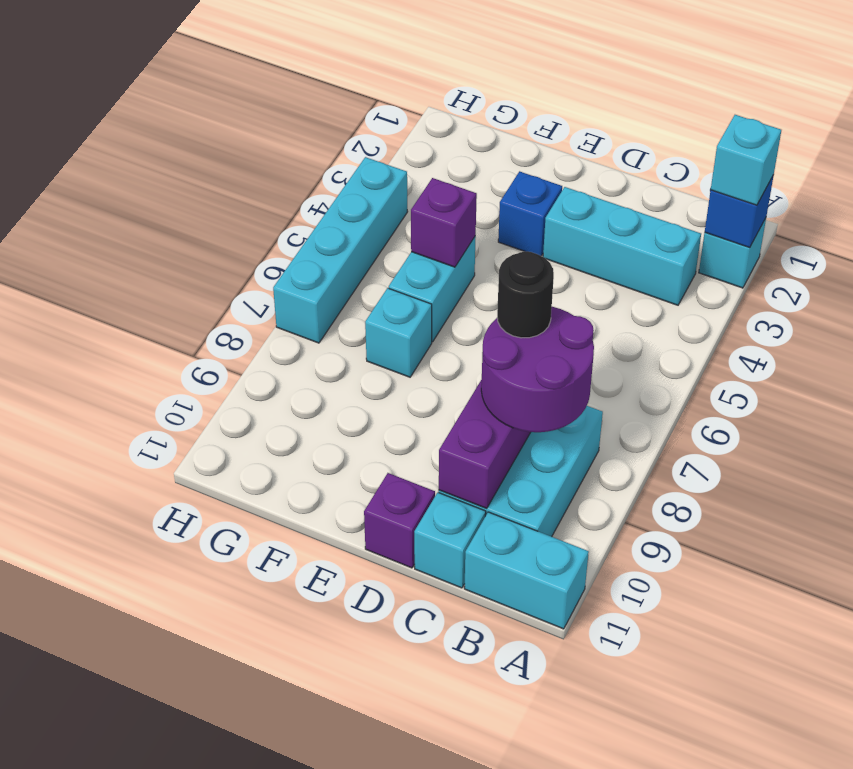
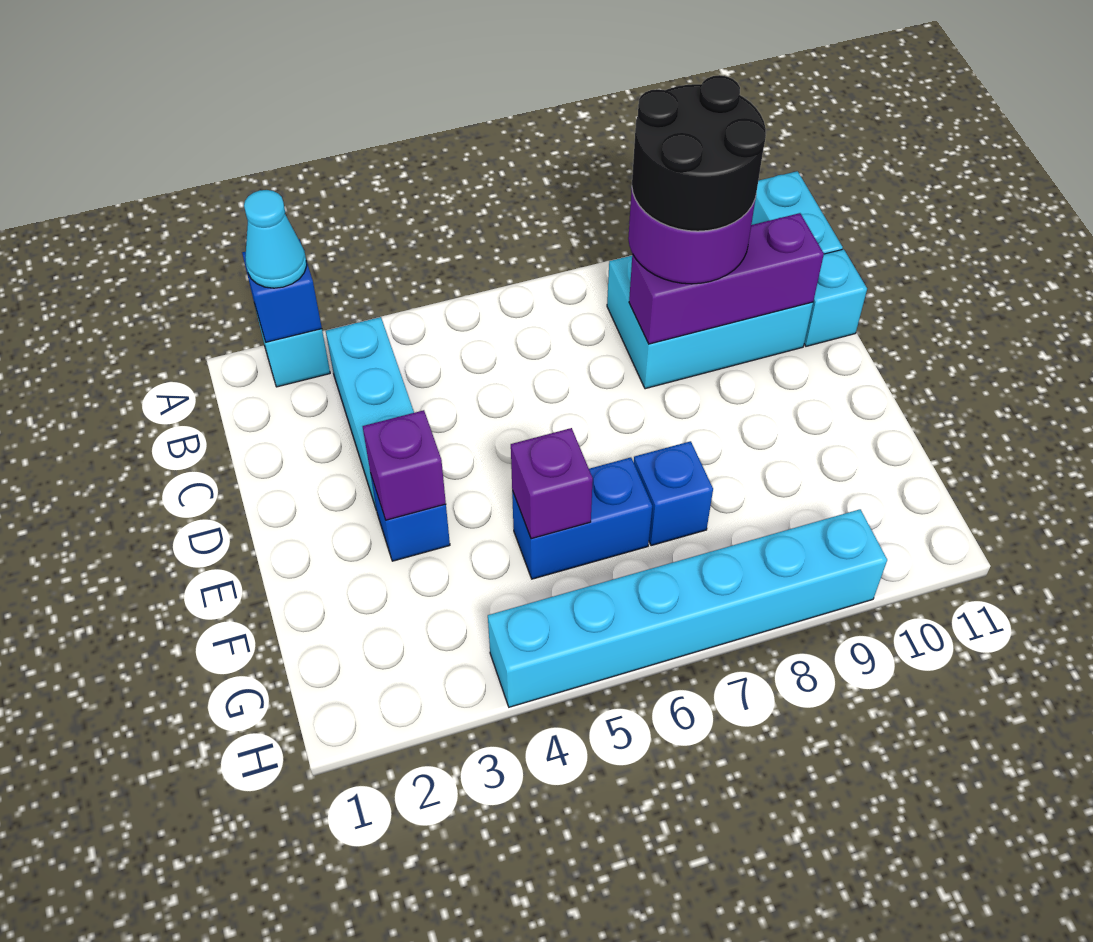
cyan brick A2 level 3 -> cyan cone A2 level 3
black round brick C8 level 4 -> black round brick B8:C9 level 4
purple brick D11 level 1 -> purple brick E3 level 2
cyan brick F5:F6 level 1 -> blue brick F5:F6 level 1
cyan brick F7 level 1 -> blue brick F7 level 1
cyan brick H4:H7 level 1 -> cyan brick H4:H9 level 1

